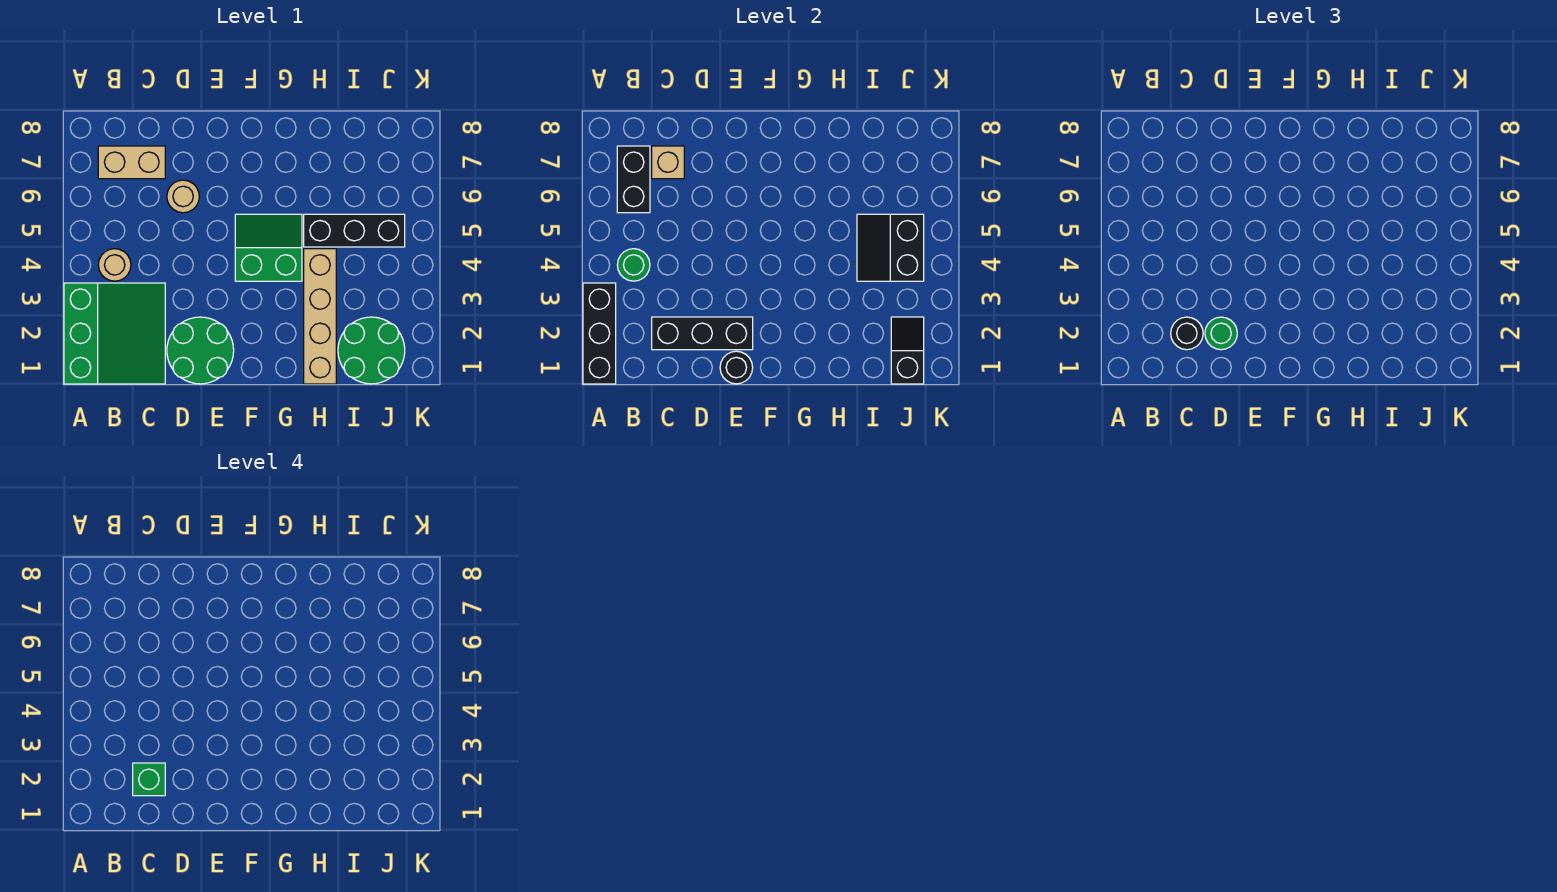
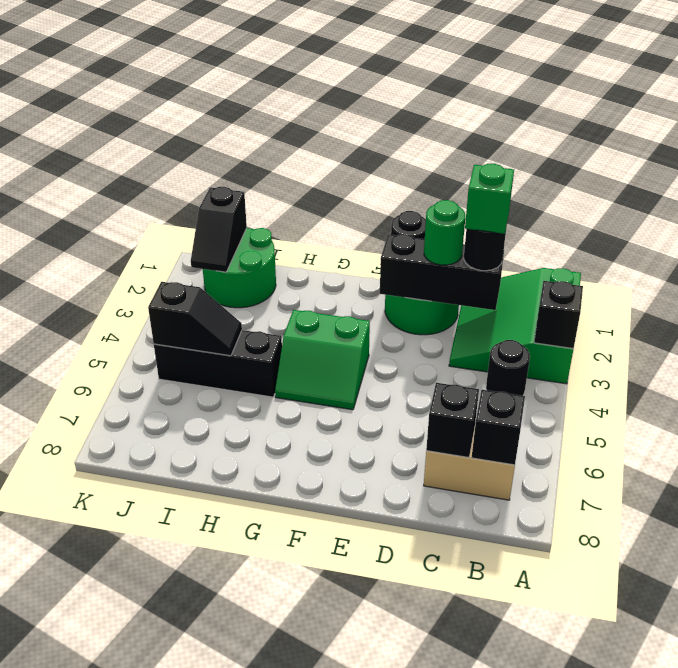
black brick A1:A3 level 2 -> black brick A3 level 2
tan round brick B4 level 1 -> black round brick B4 level 1
green round brick B4 level 2 -> none
black brick B6:B7 level 2 -> black brick B7 level 2
tan brick C7 level 2 -> black brick C7 level 2
tan round brick D6 level 1 -> none
tan brick H1:H4 level 1 -> none
black slope I4:J5 level 2 top J -> black slope I5:J5 level 2 top J

